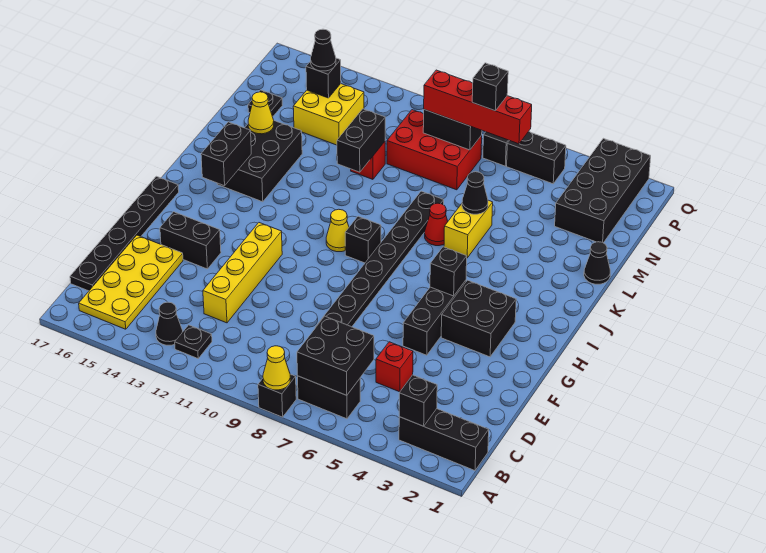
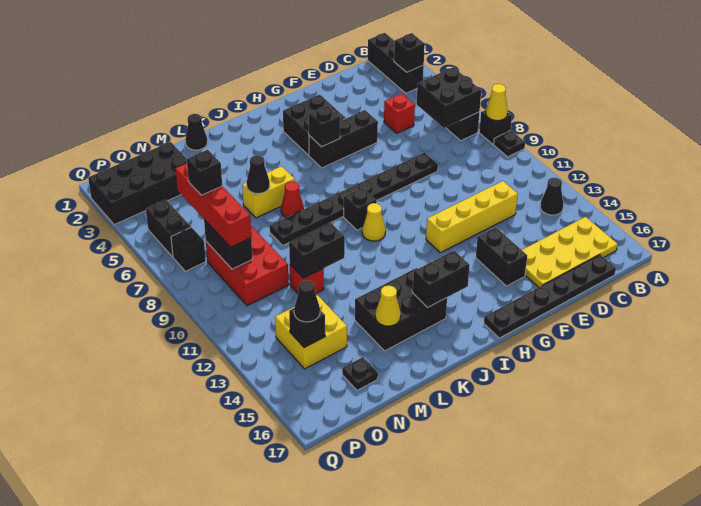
black plate B12 level 1 -> black plate A9 level 1

